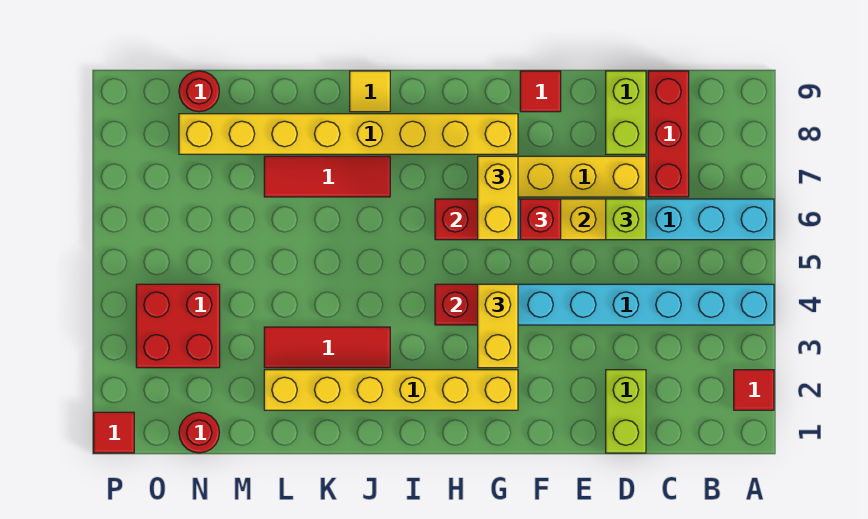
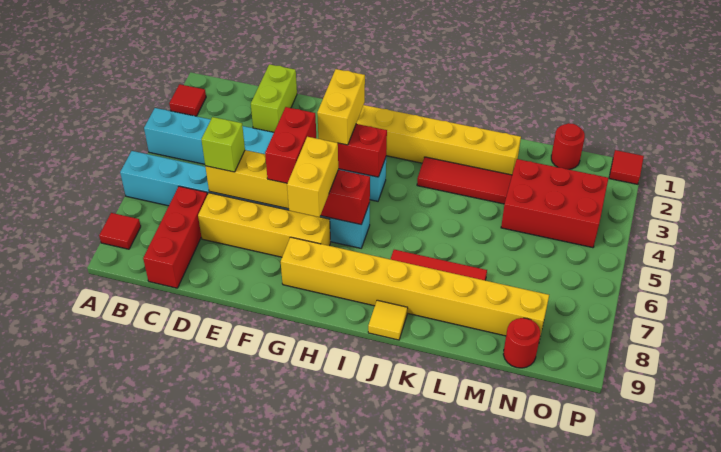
lime brick D8:D9 level 1 -> none
red brick F6 level 3 -> red brick F5:F6 level 3
red tile F9 level 1 -> red tile A8 level 1
red brick N3:O4 level 1 -> red brick M3:O4 level 1

